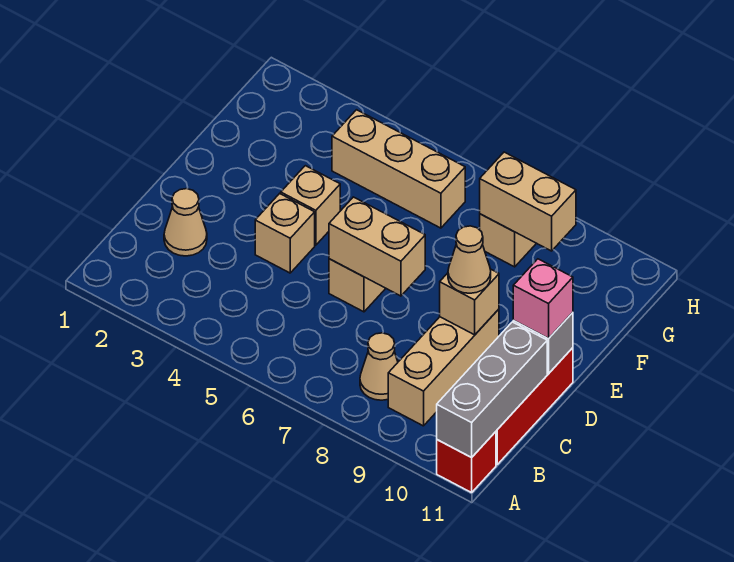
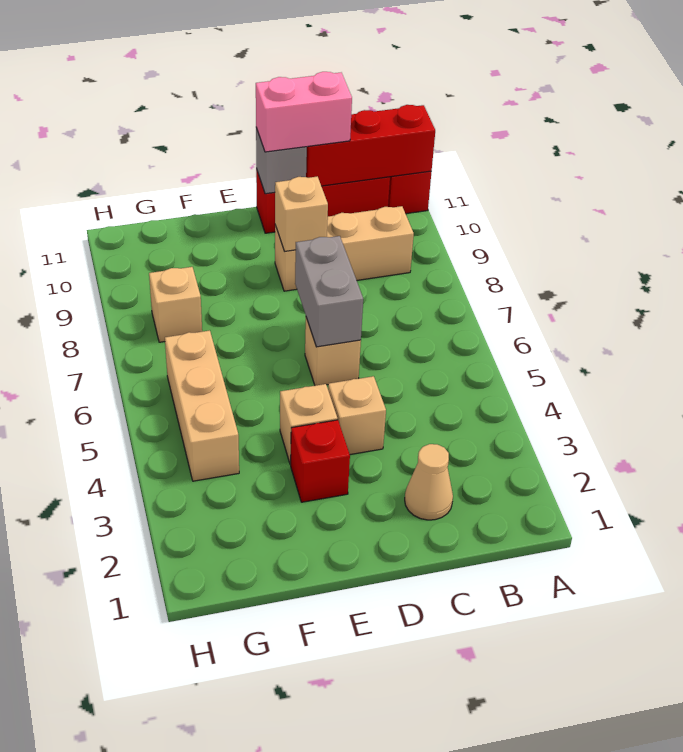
grey brick A11:C11 level 2 -> red brick A11:C11 level 2
tan cone B8 level 1 -> none
tan brick D6:D7 level 2 -> grey brick D6:D7 level 2
tan cone D9 level 3 -> none
pink brick D11 level 3 -> pink brick C11:D11 level 3
none -> red brick E3 level 1
tan brick G8:G9 level 2 -> none

